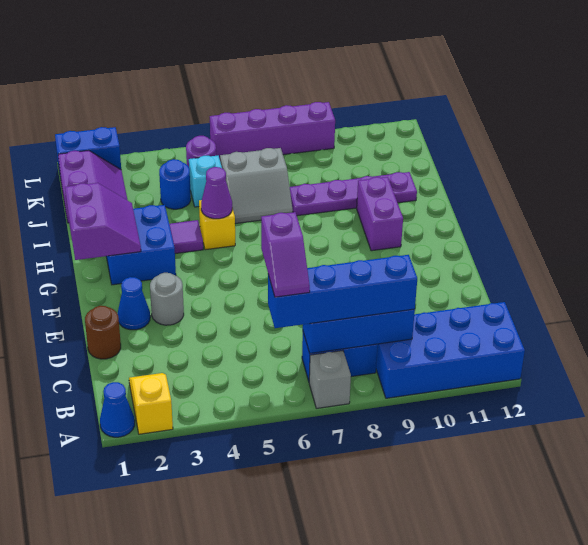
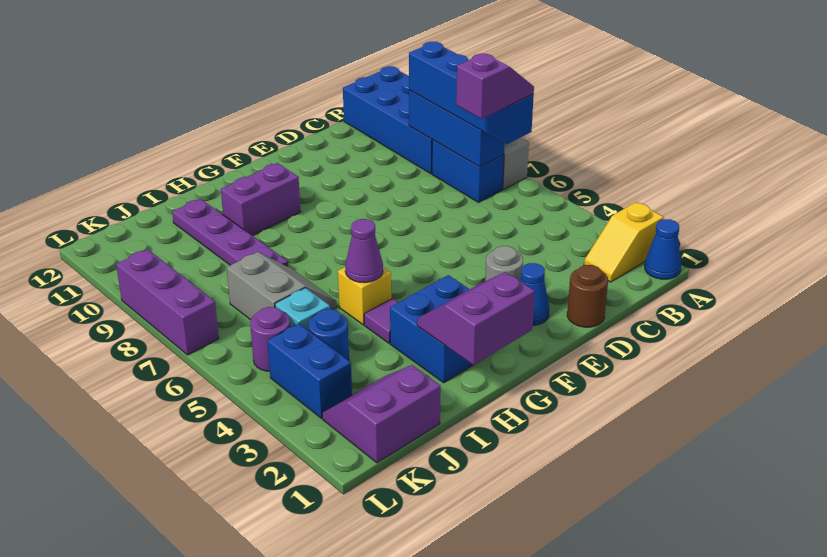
blue brick L1:L2 level 1 -> blue brick K3:K4 level 1
purple brick L6:L9 level 1 -> purple brick L7:L9 level 1

